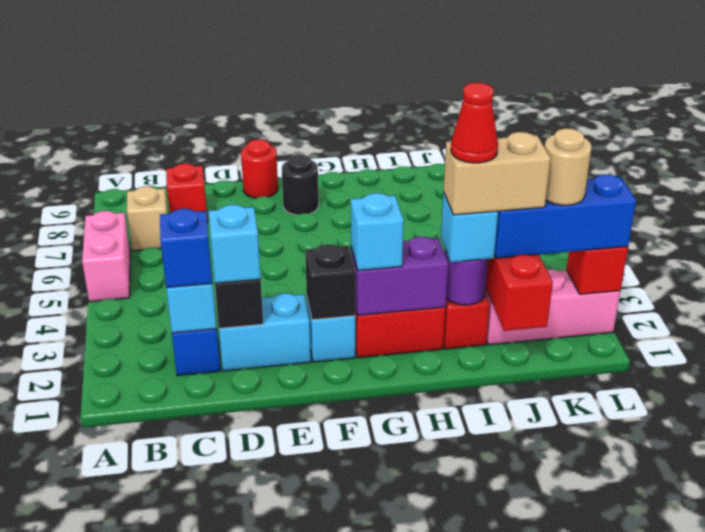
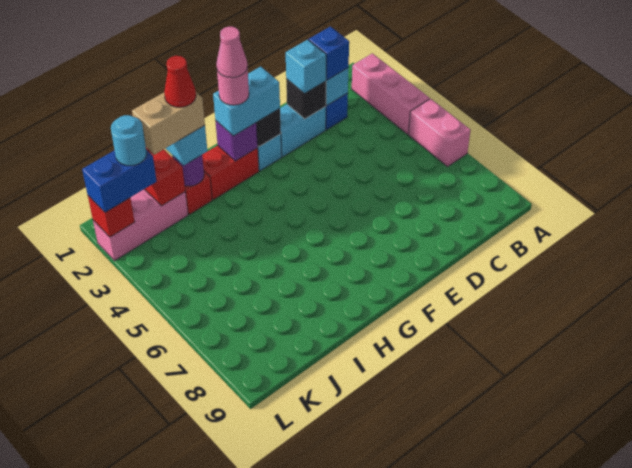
none -> pink brick A2:A4 level 1
tan brick B7 level 1 -> none
red brick C8 level 1 -> none
red round brick E9 level 1 -> none
black round brick F8 level 1 -> none
purple brick G2:H2 level 2 -> purple brick G2 level 2
cyan brick G2 level 3 -> cyan brick F2:G2 level 3
none -> pink round brick G2 level 4
none -> pink cone G2 level 5
blue brick J2:L2 level 3 -> blue brick K2:L2 level 3
tan round brick K2 level 4 -> cyan round brick K2 level 4

